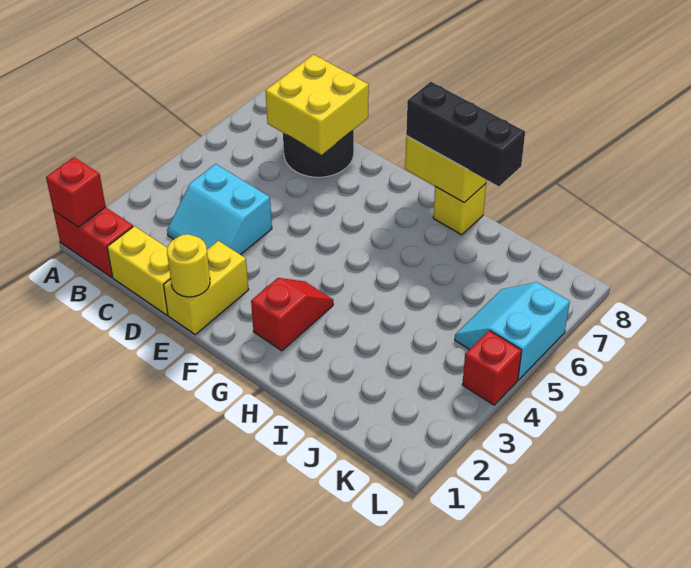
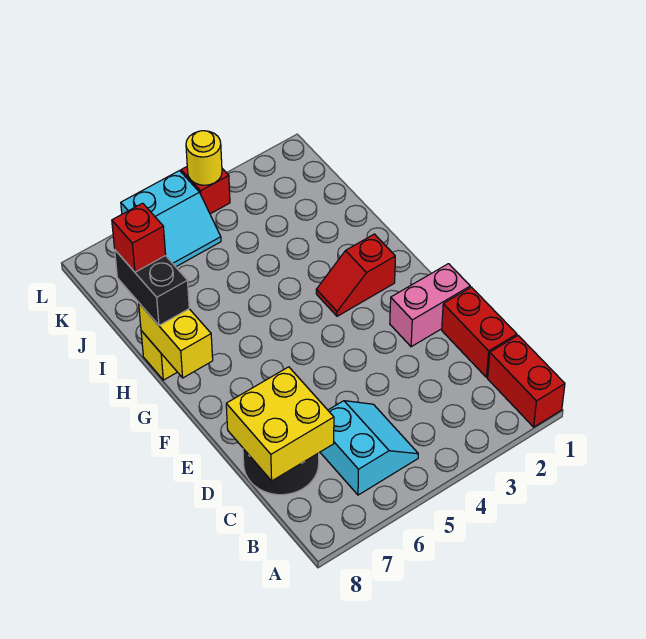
red brick A1 level 2 -> red brick I8 level 4
yellow brick C1:D1 level 1 -> red brick C1:D1 level 1
cyan slope C3:D4 level 1 top 4 -> cyan slope B5:C6 level 1 top 6
yellow brick E1:E2 level 1 -> pink brick E1:E2 level 1
yellow round brick E1 level 2 -> yellow round brick L4 level 2
black brick G8:I8 level 3 -> black brick H8:I8 level 3

